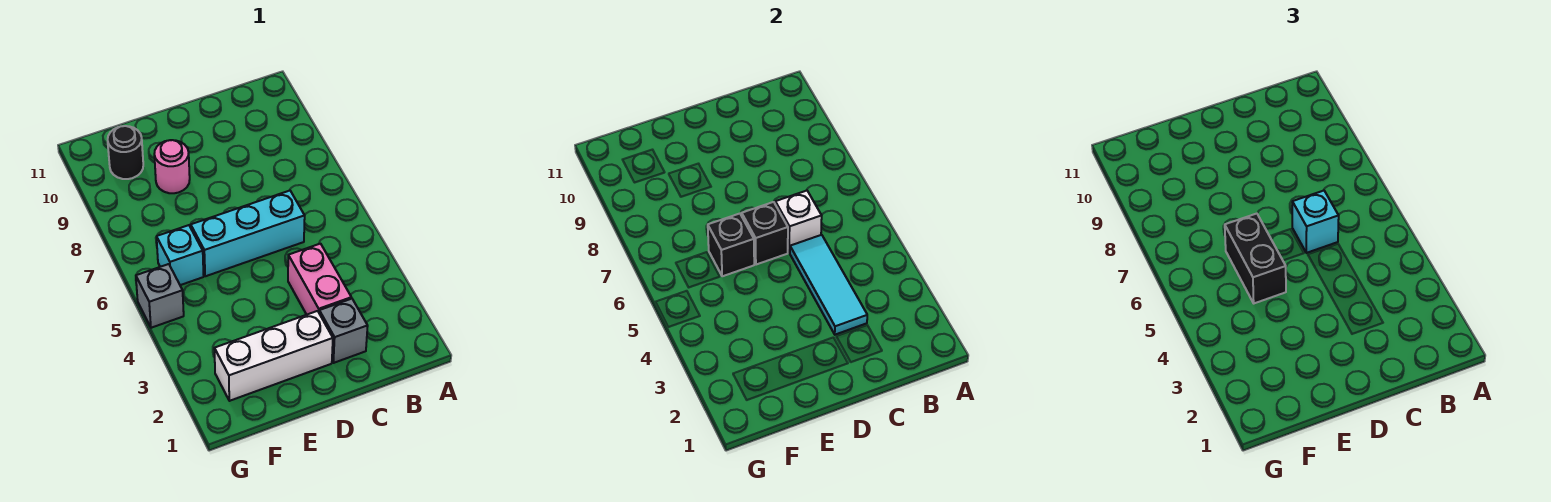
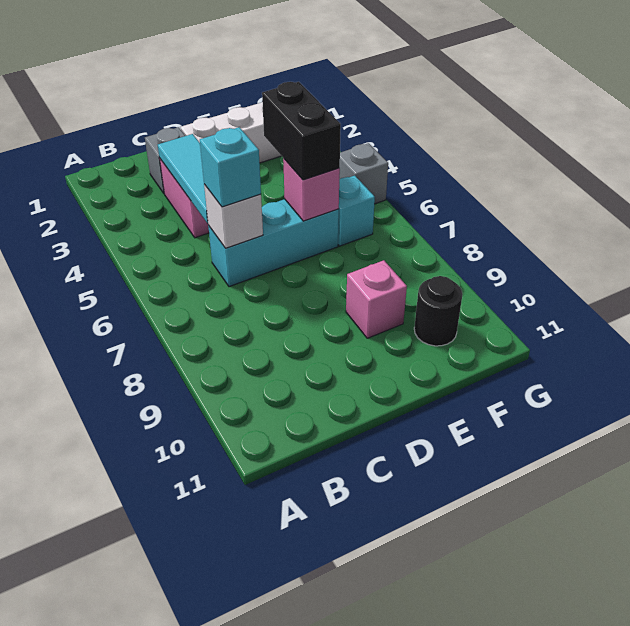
black brick D6 level 2 -> none
black brick E6 level 2 -> pink brick E6 level 2
pink round brick E9 level 1 -> pink brick E9 level 1

